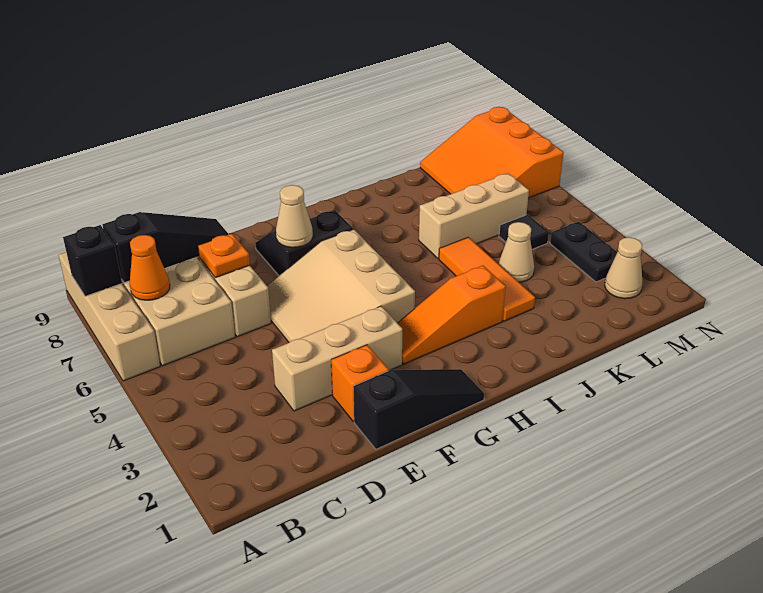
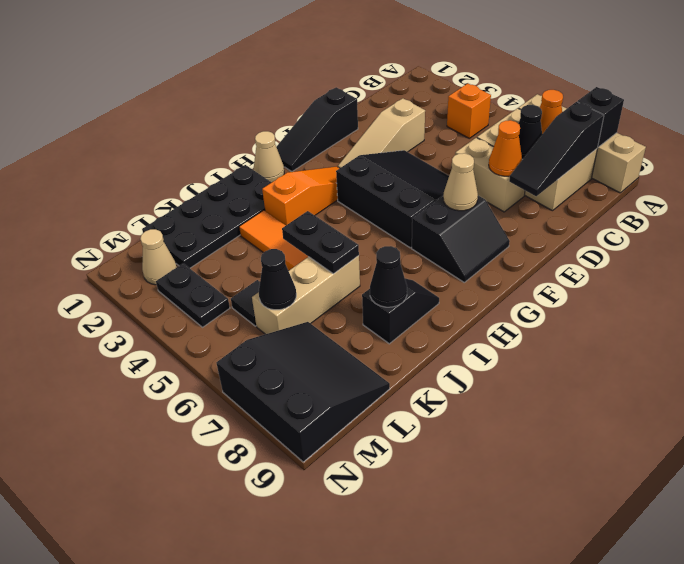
none -> black cone C7 level 2
tan brick D3:F3 level 1 -> tan slope D3:F3 level 1 top D
orange plate D7 level 2 -> orange cone D7 level 2
orange brick E2 level 1 -> orange brick B4 level 1
tan slope E4:G6 level 1 top G -> black slope E4:G6 level 1 top G
none -> black plate I1:L2 level 1
none -> black slope I8:J8 level 1 top J
none -> black plate J5:J6 level 2
none -> black cone J8 level 2
tan cone K4 level 1 -> tan cone H1 level 1
none -> black cone L6 level 2
orange slope L7:N9 level 1 top N -> black slope L7:N9 level 1 top N

